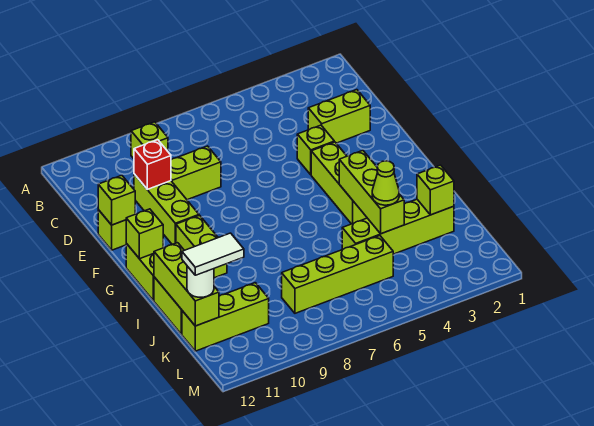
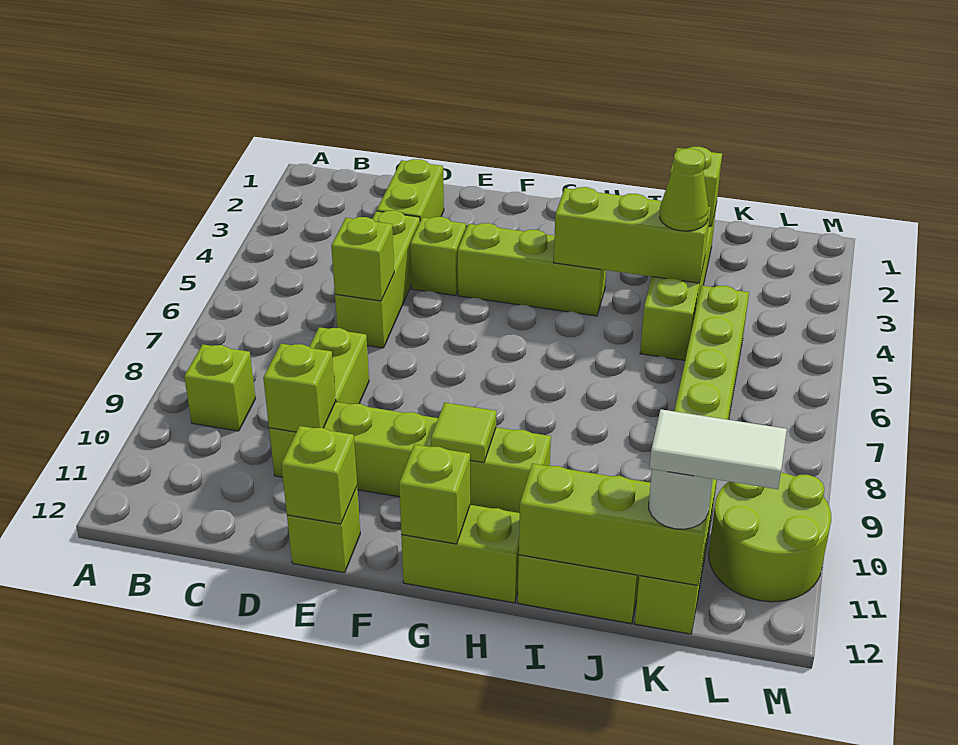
none -> lime brick D4:D6 level 1
none -> lime brick D6 level 2
red brick D10 level 2 -> lime brick D10 level 2
none -> lime tile G10 level 2
white tile K11:K12 level 4 -> white tile K12:L12 level 4
none -> lime round brick L10:M11 level 1

